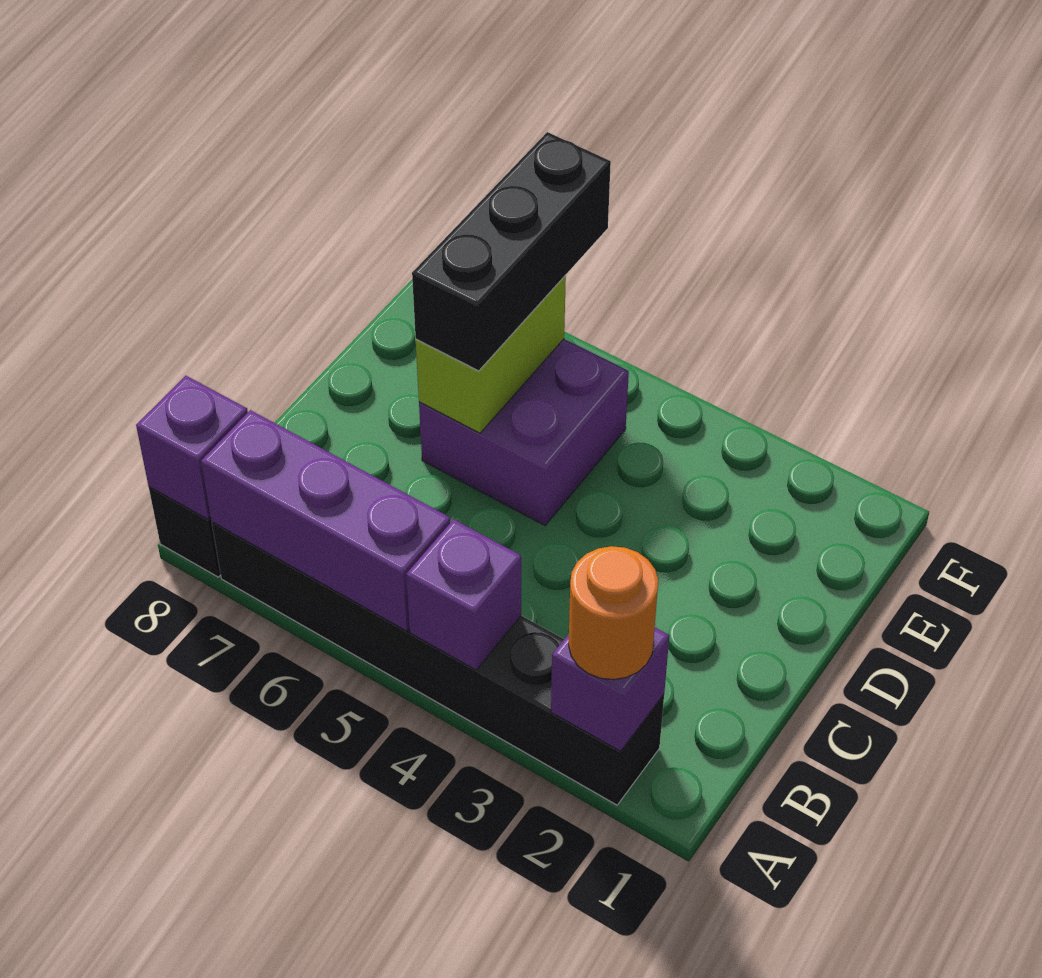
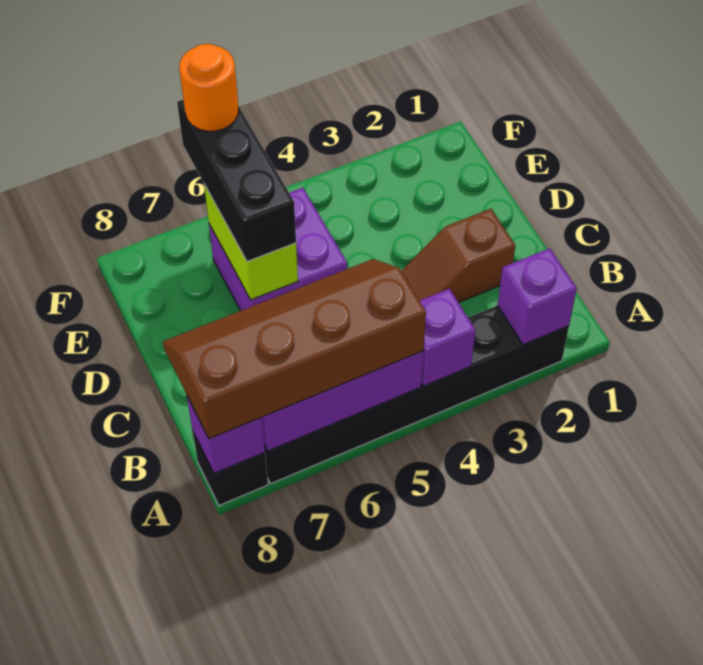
orange round brick A2 level 3 -> orange round brick F6 level 4
none -> brown slope A5:B8 level 3 top A
none -> brown slope C2:C3 level 1 top 2

